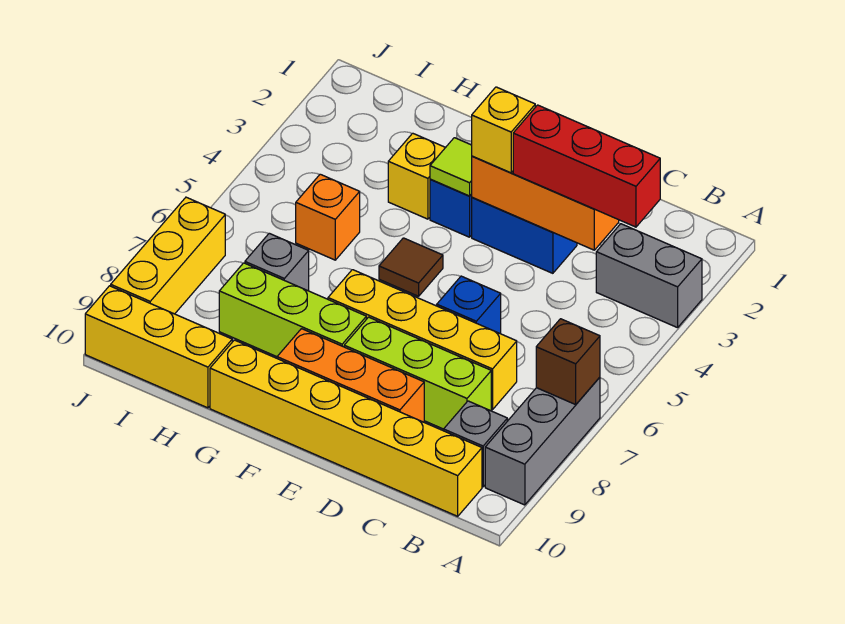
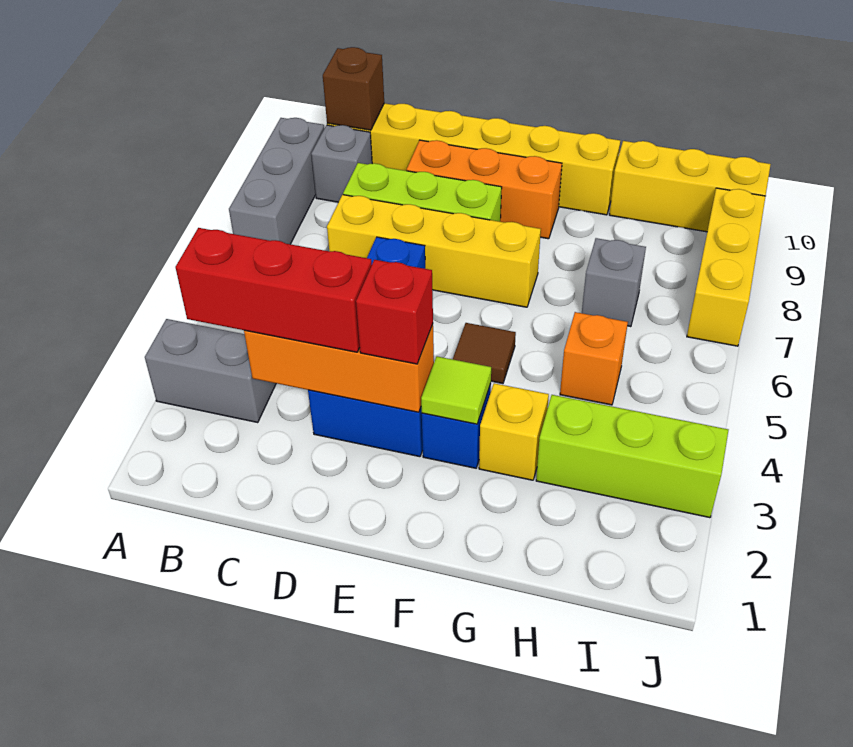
brown brick A7 level 2 -> brown brick B10 level 2
yellow brick E3 level 3 -> red brick E3 level 3
lime brick F8:H8 level 1 -> lime brick H3:J3 level 1

